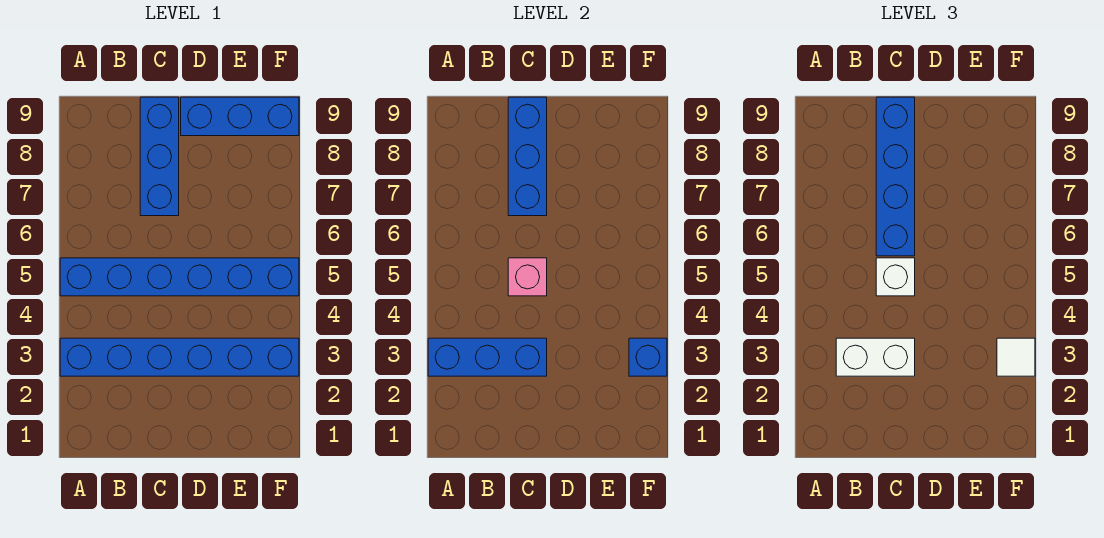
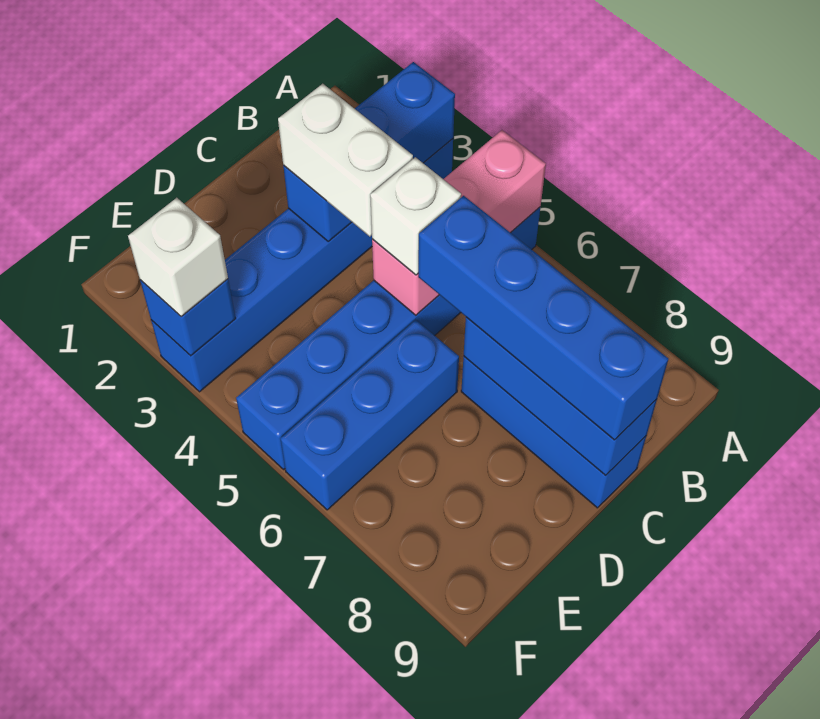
white brick B3:C3 level 3 -> white brick C3:C4 level 3
pink brick C5 level 2 -> pink brick A5:C5 level 2
blue brick D9:F9 level 1 -> blue brick D6:F6 level 1
white tile F3 level 3 -> white brick F3 level 3

